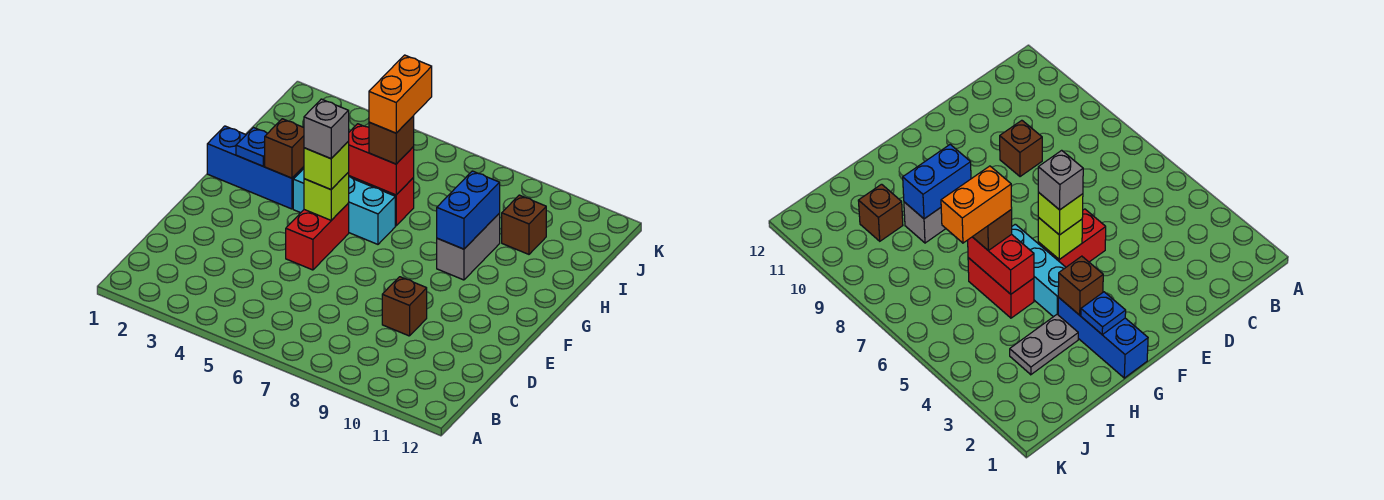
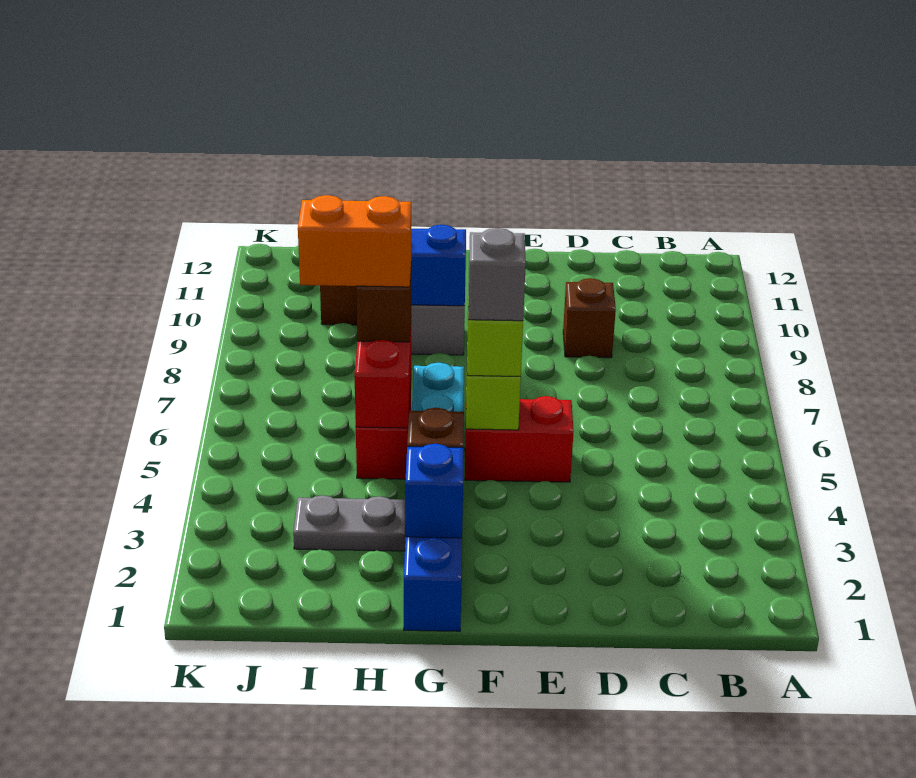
blue plate G2 level 2 -> blue brick G2 level 2

